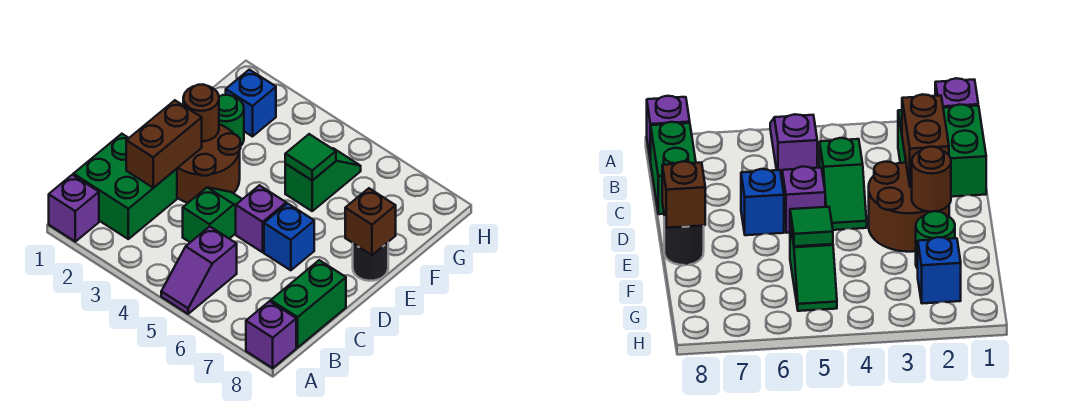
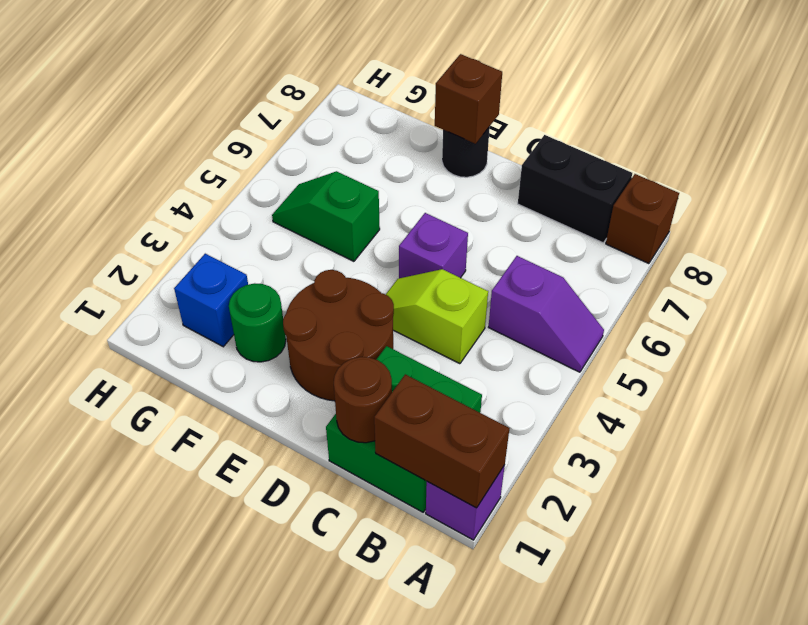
purple brick A8 level 1 -> brown brick A8 level 1
green brick B8:C8 level 1 -> black brick B8:C8 level 1
brown brick C2:D2 level 2 -> brown brick A1:B1 level 2
green slope C4:D4 level 1 top C -> lime slope C4:D4 level 1 top C
blue brick D6 level 1 -> none
brown round brick E2 level 2 -> brown round brick C1 level 2
green tile F5 level 2 -> none

